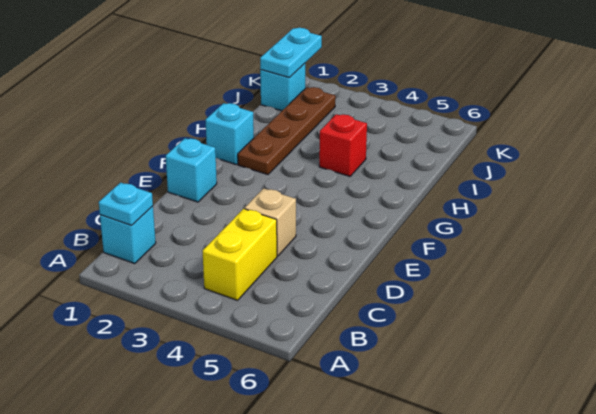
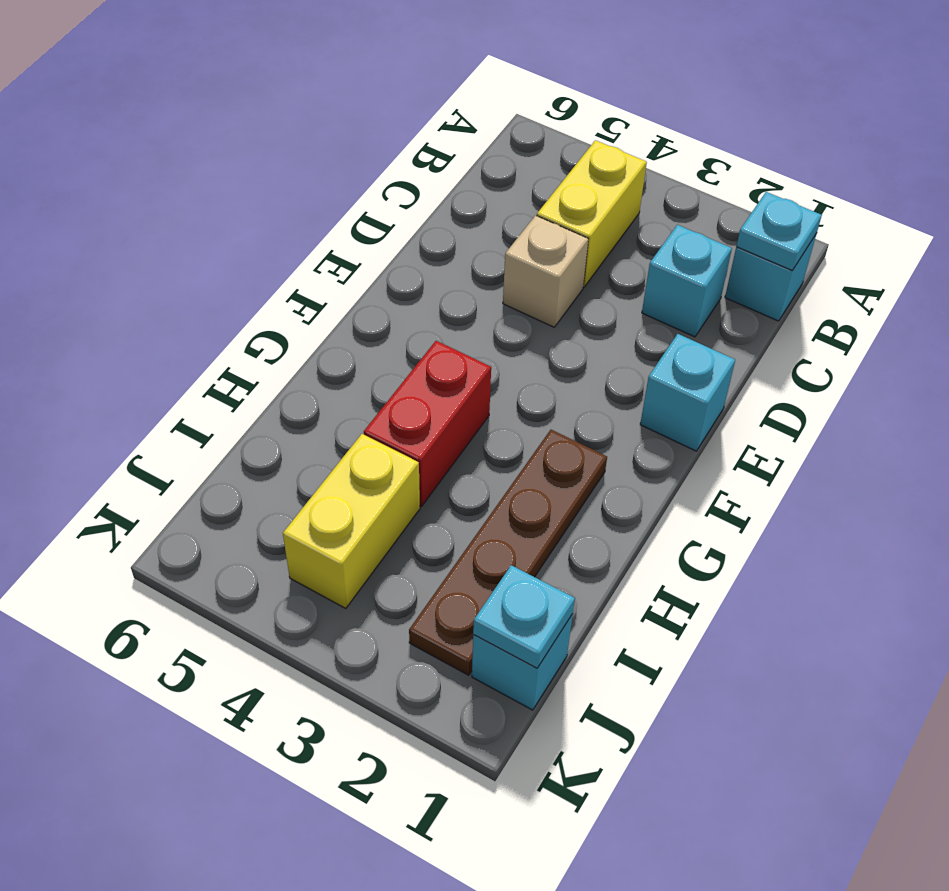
cyan brick G1 level 1 -> cyan brick C2 level 1
red brick H4 level 1 -> red brick G4:H4 level 1
none -> yellow brick I4:J4 level 1
cyan plate J1:K1 level 2 -> cyan plate J1 level 2

